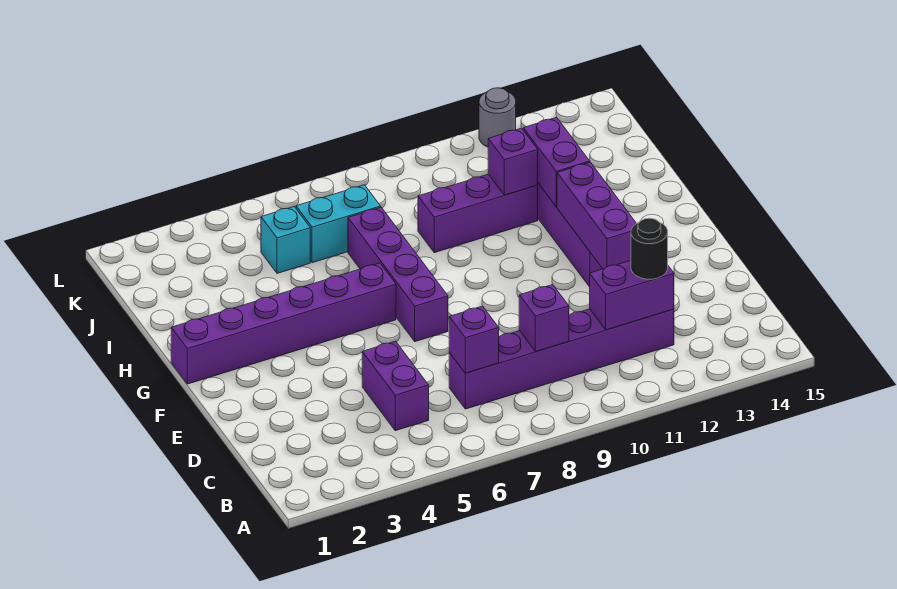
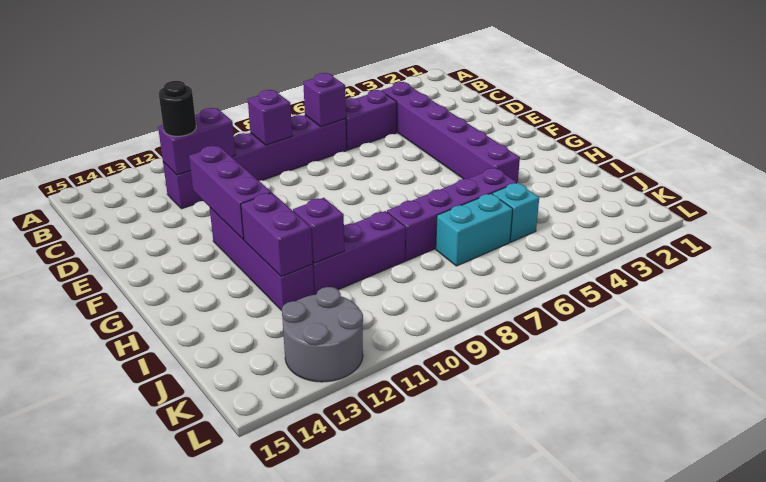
purple brick C5:D5 level 1 -> purple brick C5:C6 level 1
purple brick F7:I7 level 1 -> purple brick I5:I8 level 1
purple brick G1:G6 level 1 -> purple brick C4:H4 level 1
grey round brick L12 level 1 -> grey round brick K12:L13 level 1

